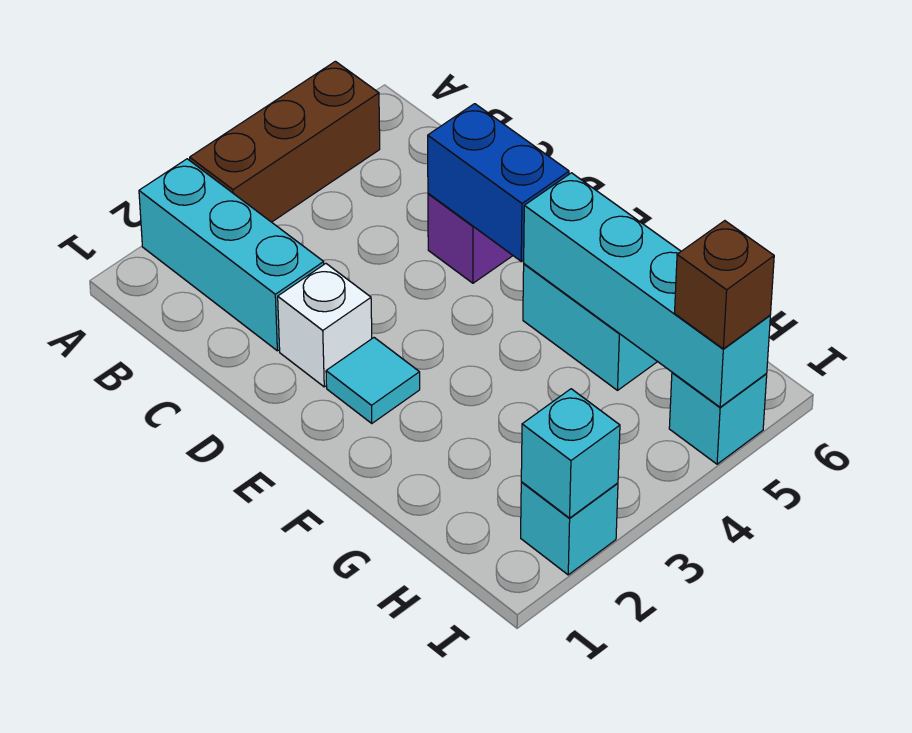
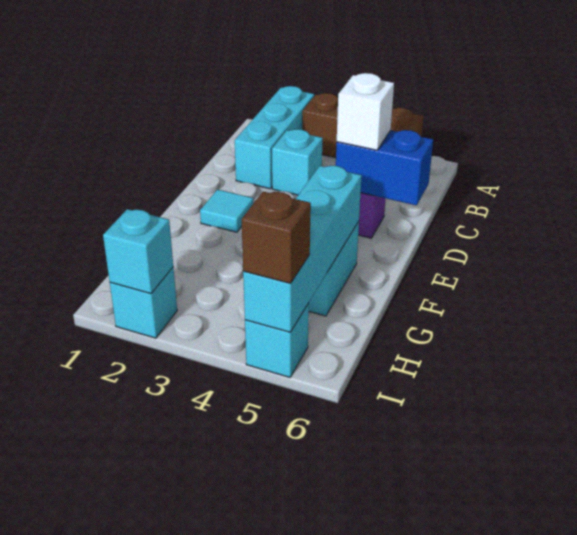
none -> cyan brick C3 level 1
white brick D2 level 1 -> white brick D5 level 3
blue brick D5:E5 level 2 -> blue brick D5:D6 level 2

